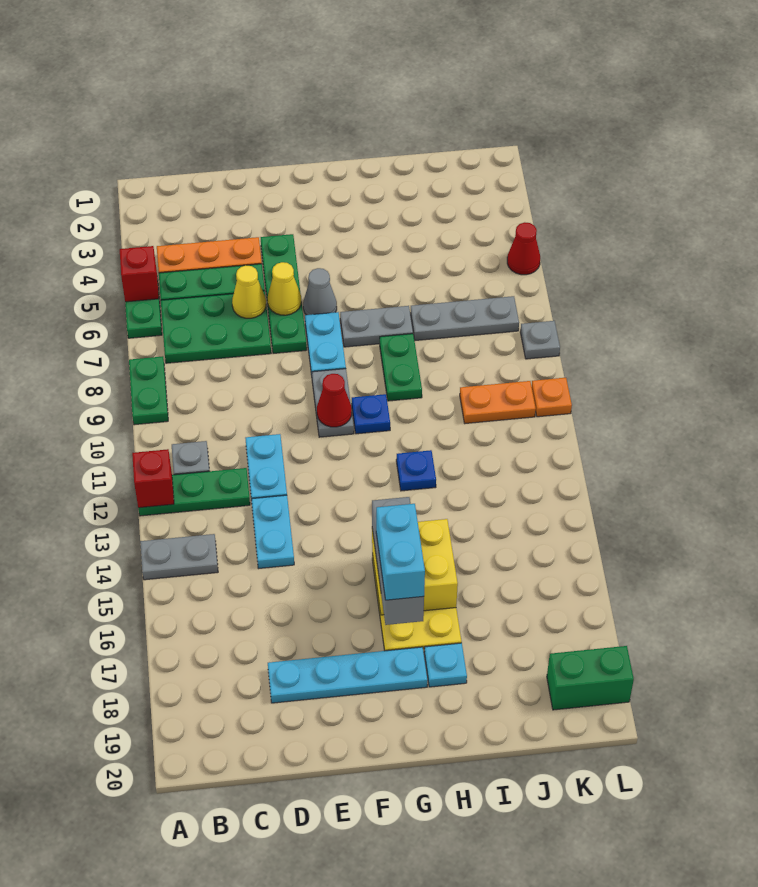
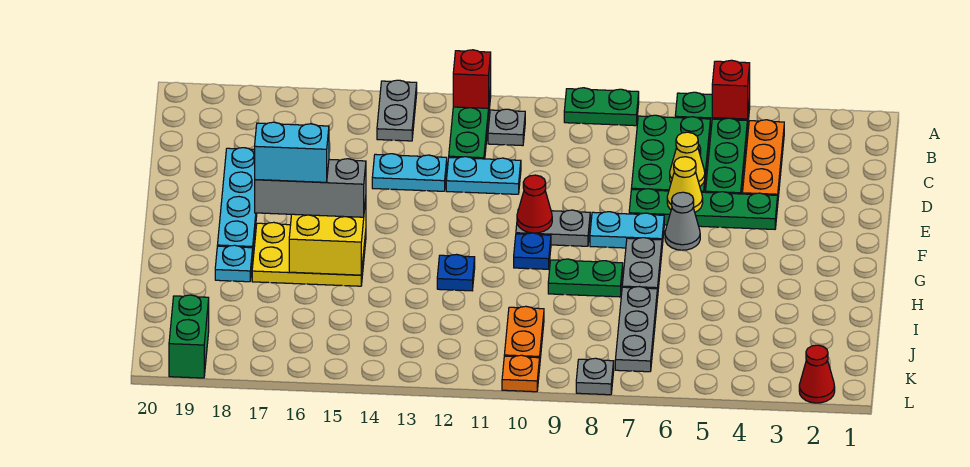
red cone L5 level 1 -> red cone L2 level 1

